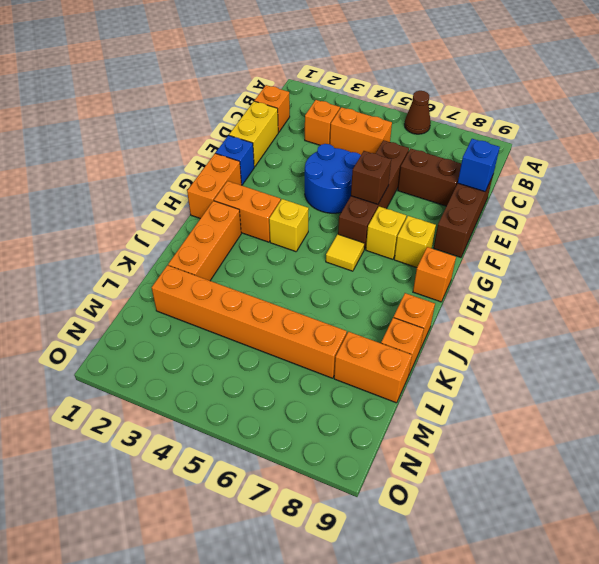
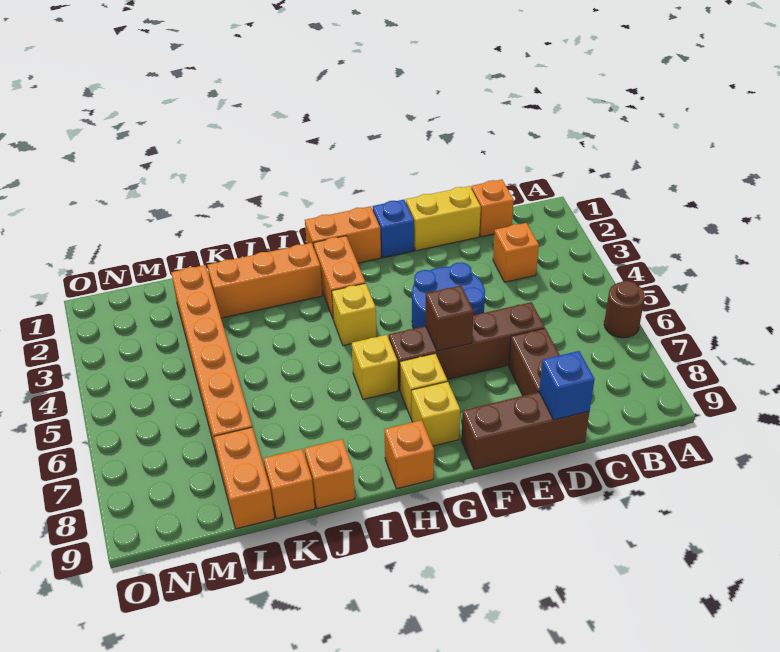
brown cone A6 level 1 -> brown round brick A6 level 1
orange brick C4:C5 level 1 -> none
yellow tile H6 level 1 -> yellow brick H6 level 1

